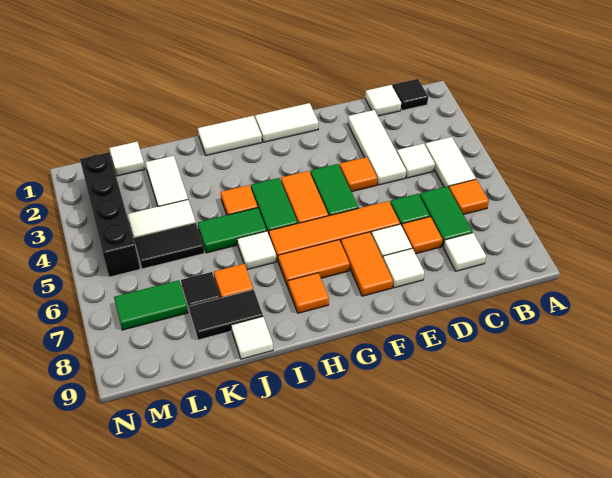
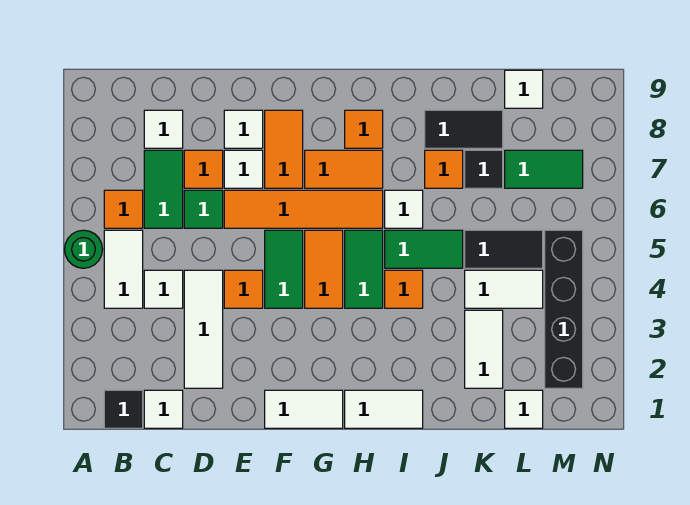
none -> green round brick A5 level 1
white tile J9 level 1 -> white tile L9 level 1

